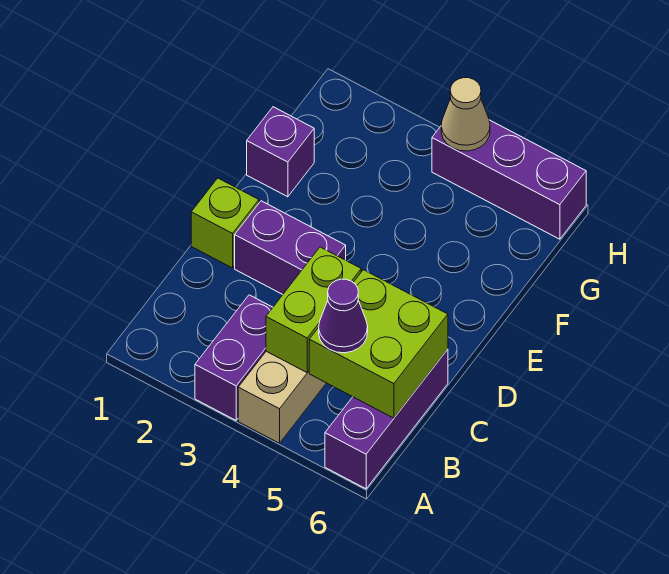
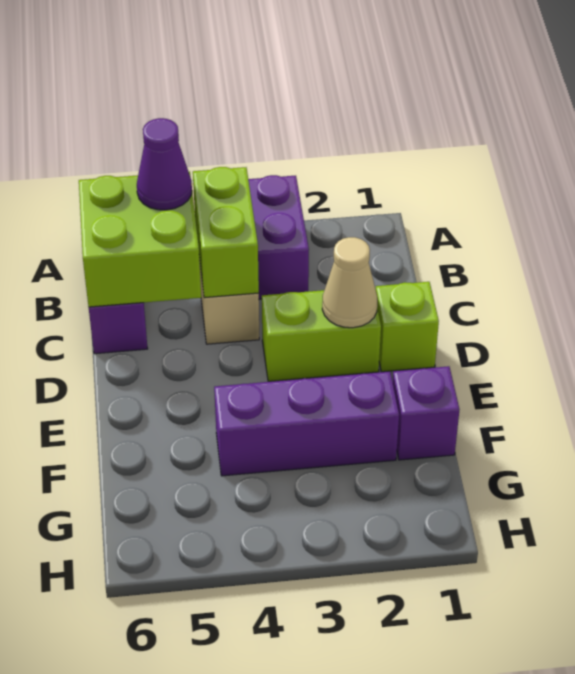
purple brick D2:D3 level 1 -> lime brick D2:D3 level 1
purple brick H4:H6 level 1 -> purple brick F2:F4 level 1
tan cone H4 level 2 -> tan cone D2 level 2

